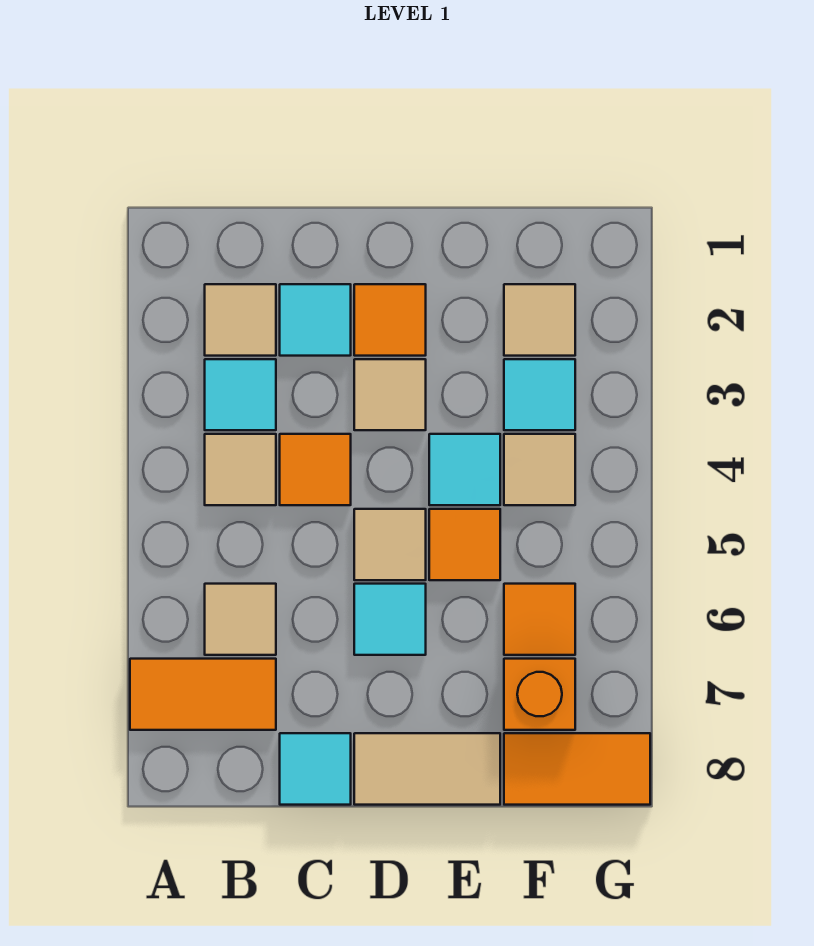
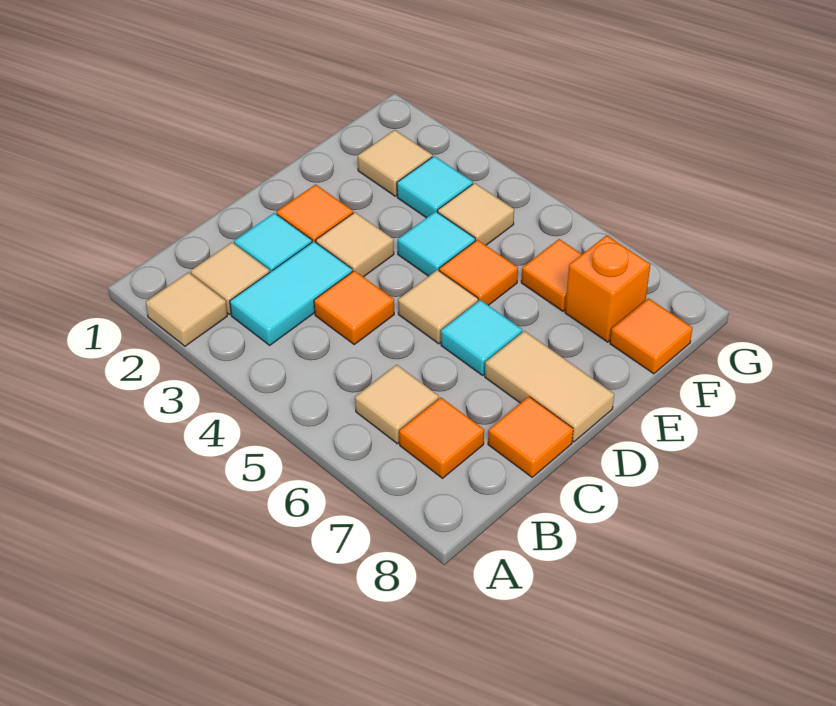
orange tile A7:B7 level 1 -> orange tile B7 level 1
cyan tile B3 level 1 -> cyan tile B3:C3 level 1
tan tile B4 level 1 -> tan tile A2 level 1
cyan tile C8 level 1 -> orange tile C8 level 1
tan tile D8:E8 level 1 -> tan tile D7:D8 level 1
orange tile F8:G8 level 1 -> orange tile F8 level 1

